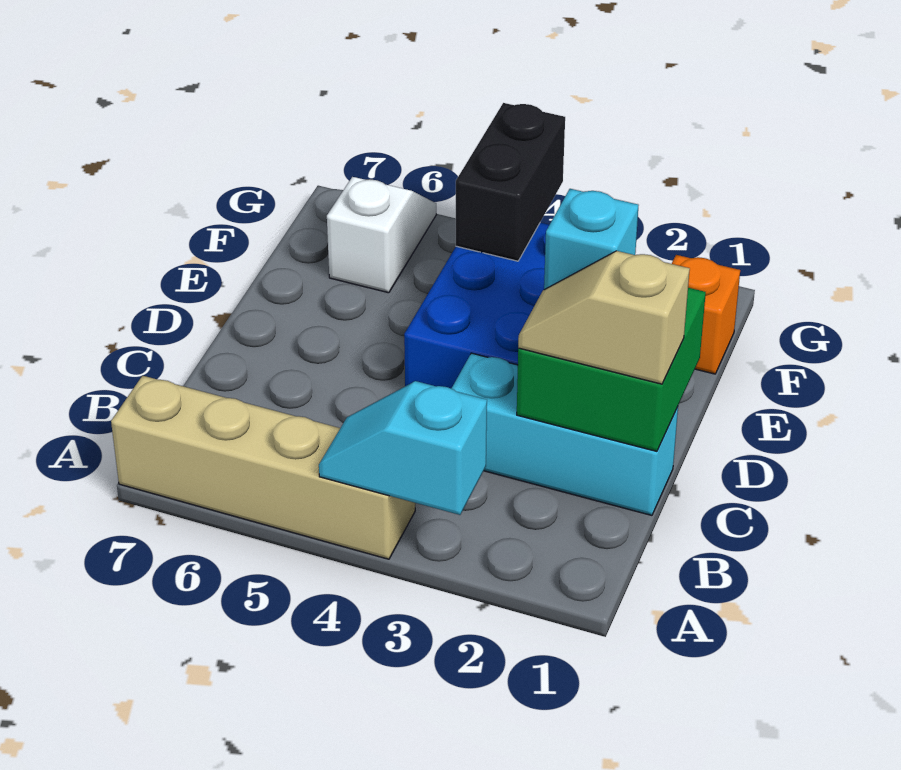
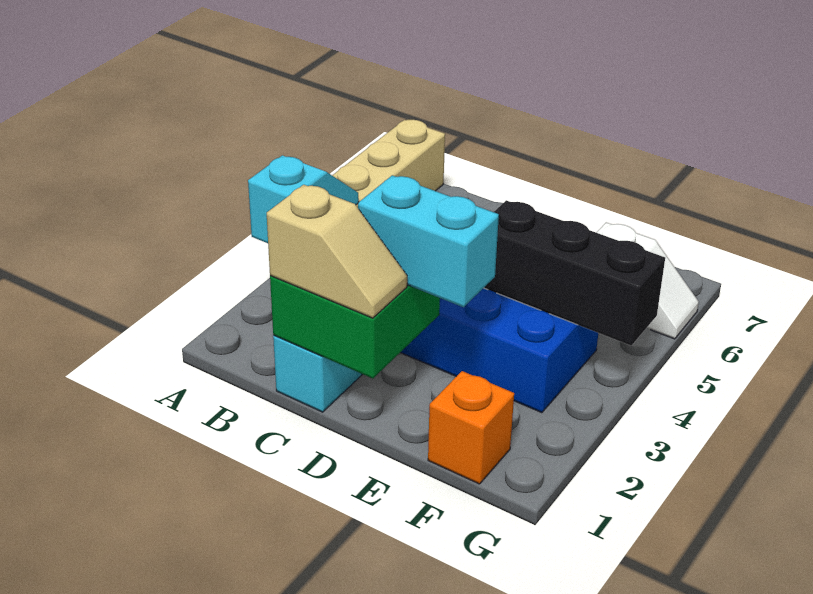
tan slope C1:C2 level 3 top 1 -> tan slope C1:D1 level 3 top C
cyan brick D2 level 3 -> cyan brick D2:E2 level 3
black brick F4:G4 level 2 -> black brick E4:G4 level 2

